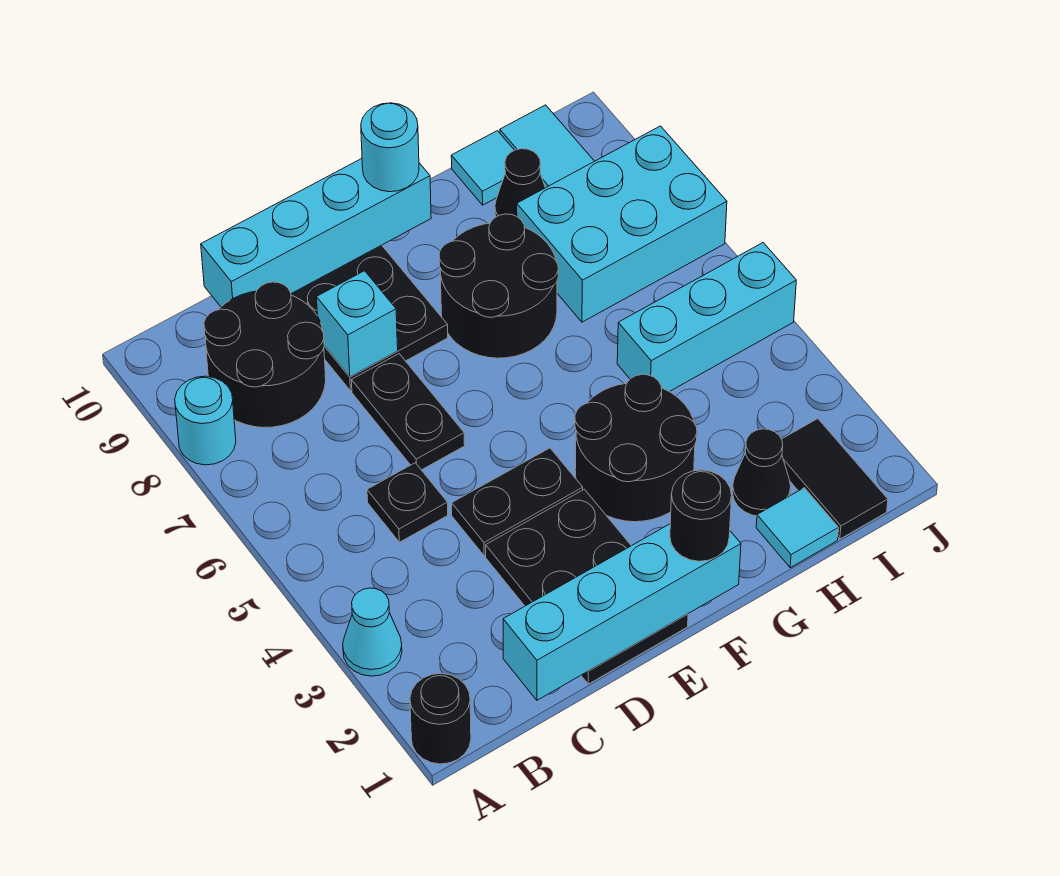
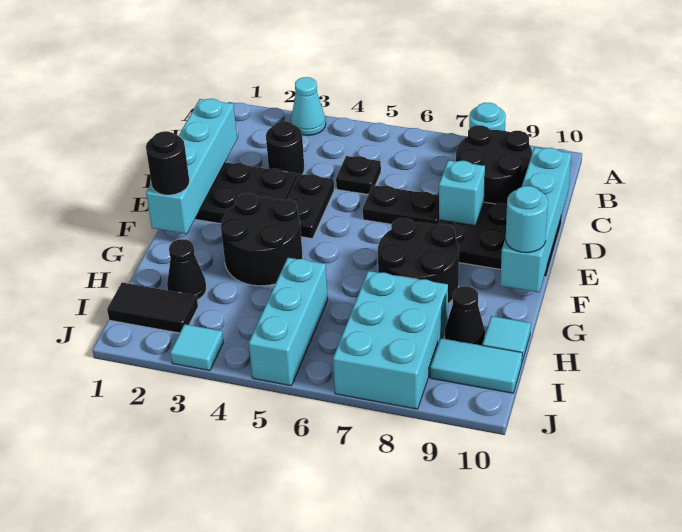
black round brick A1 level 1 -> black round brick C3 level 1
cyan tile H1 level 1 -> cyan tile J3 level 1

